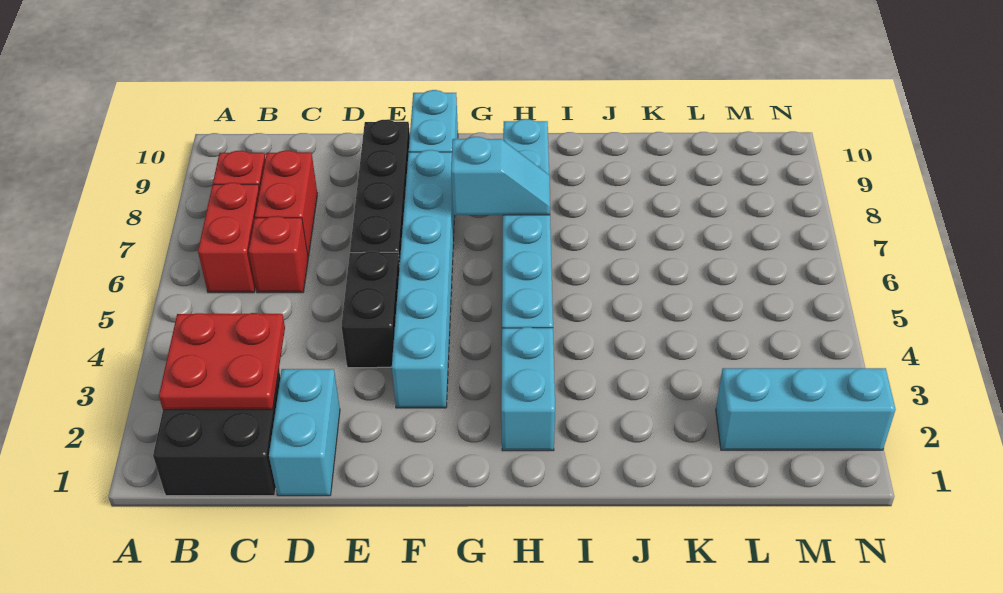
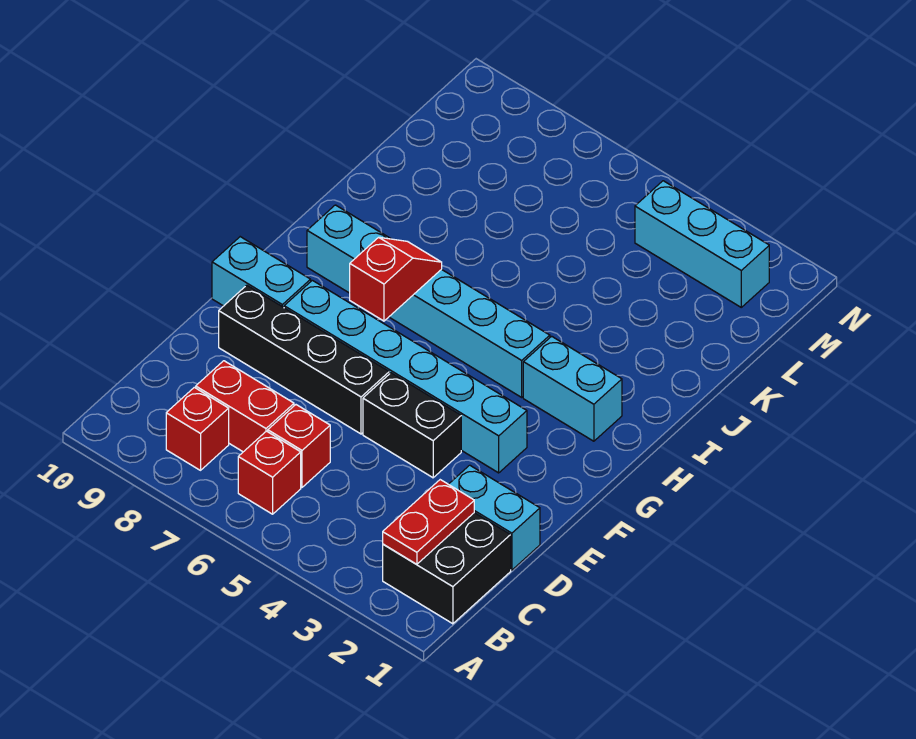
red plate B2:C3 level 2 -> red plate B2:C2 level 2
red brick B6:B7 level 1 -> red brick B6 level 1
cyan slope G7:H7 level 2 top G -> red slope G7:H7 level 2 top G
cyan brick L2:N2 level 1 -> cyan brick M2:M4 level 1

